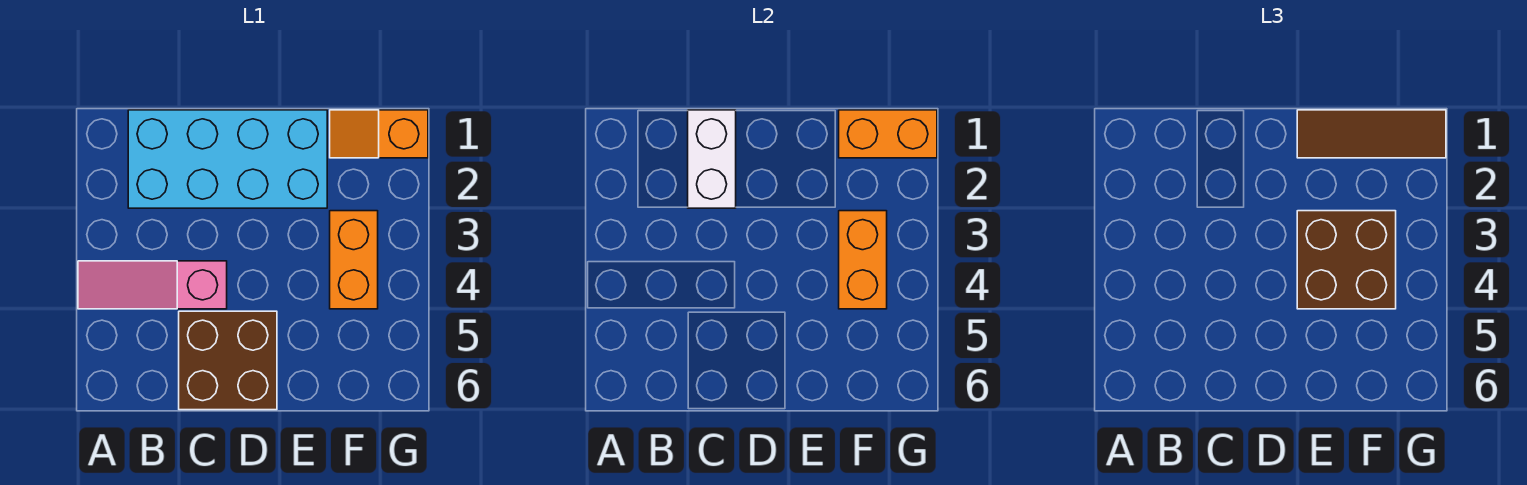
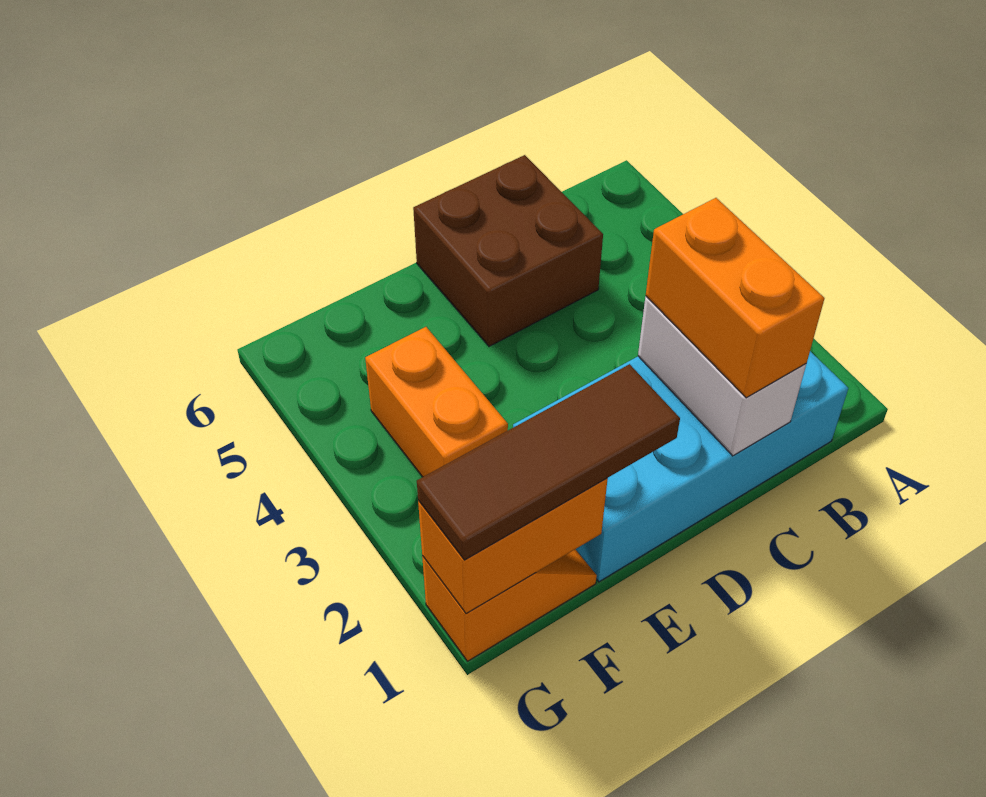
pink slope A4:C4 level 1 top C -> none
brown brick E3:F4 level 3 -> none
orange brick F3:F4 level 2 -> orange brick C1:C2 level 3

